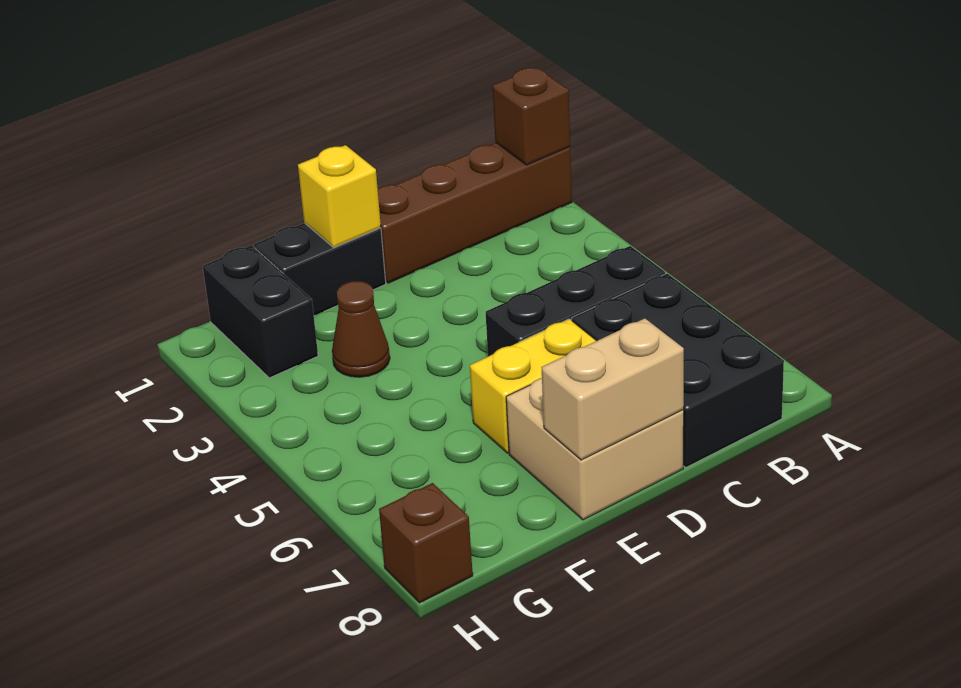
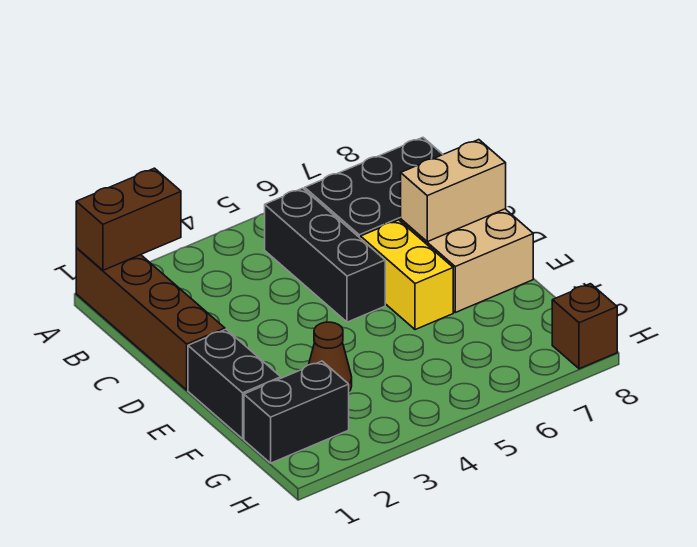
brown brick A1 level 2 -> brown brick A1:A2 level 2
tan brick D8:E8 level 2 -> tan brick D7:D8 level 2
yellow brick E1 level 2 -> none

